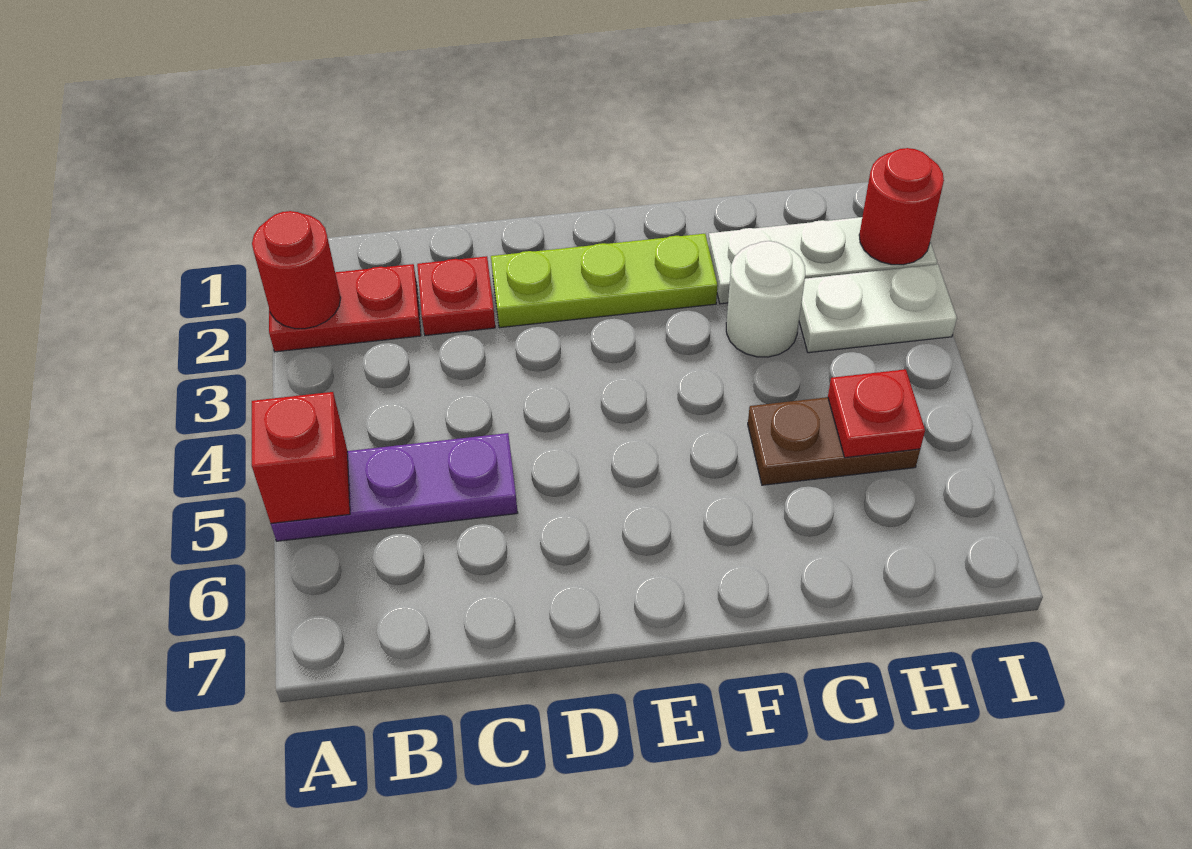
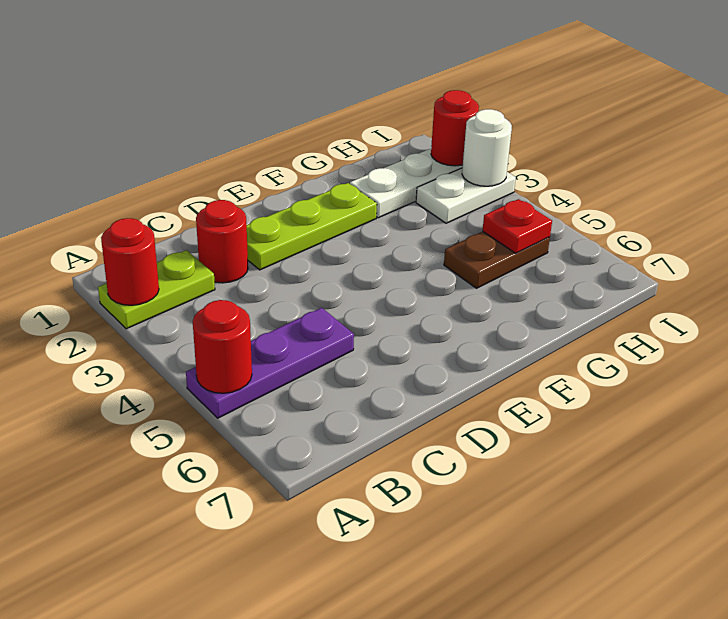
red plate A2:B2 level 1 -> lime plate A2:B2 level 1
red brick A5 level 2 -> red round brick A5 level 2
red plate C2 level 1 -> red round brick C2 level 1
white round brick G3 level 1 -> white round brick I3 level 2

